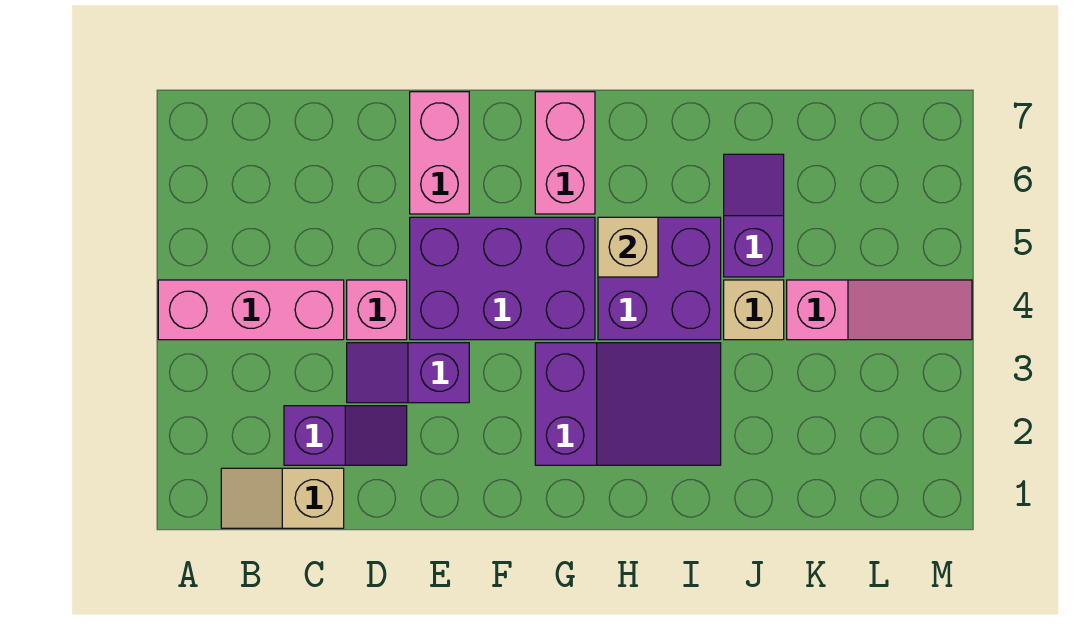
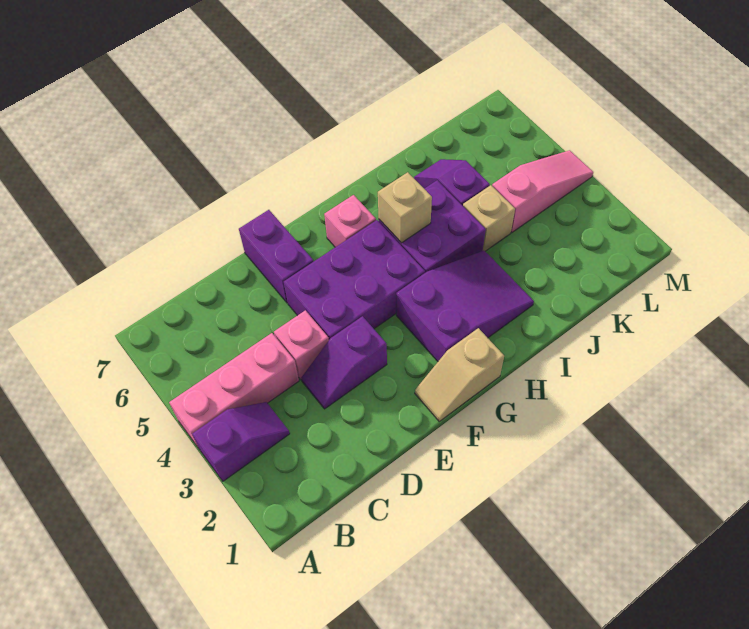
tan slope B1:C1 level 1 top C -> tan slope F1:G1 level 1 top G
purple slope C2:D2 level 1 top C -> purple slope A3:B3 level 1 top A
pink brick E6:E7 level 1 -> purple brick E6:E7 level 1
pink brick G6:G7 level 1 -> pink brick G6 level 1

